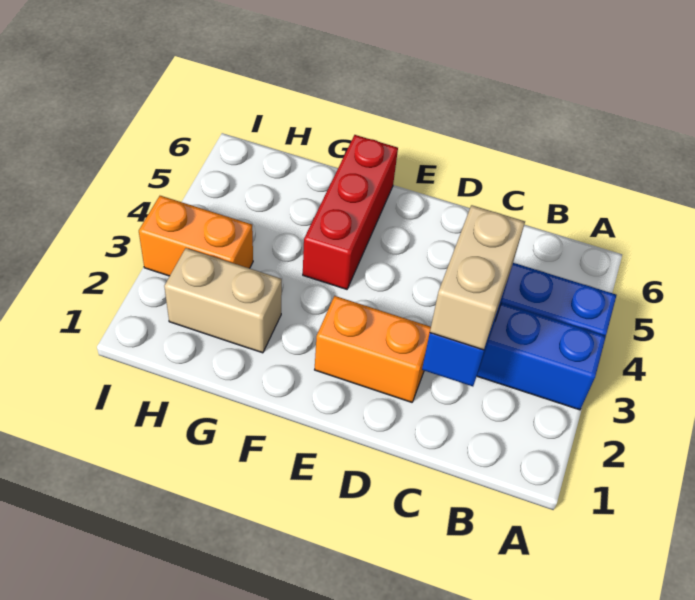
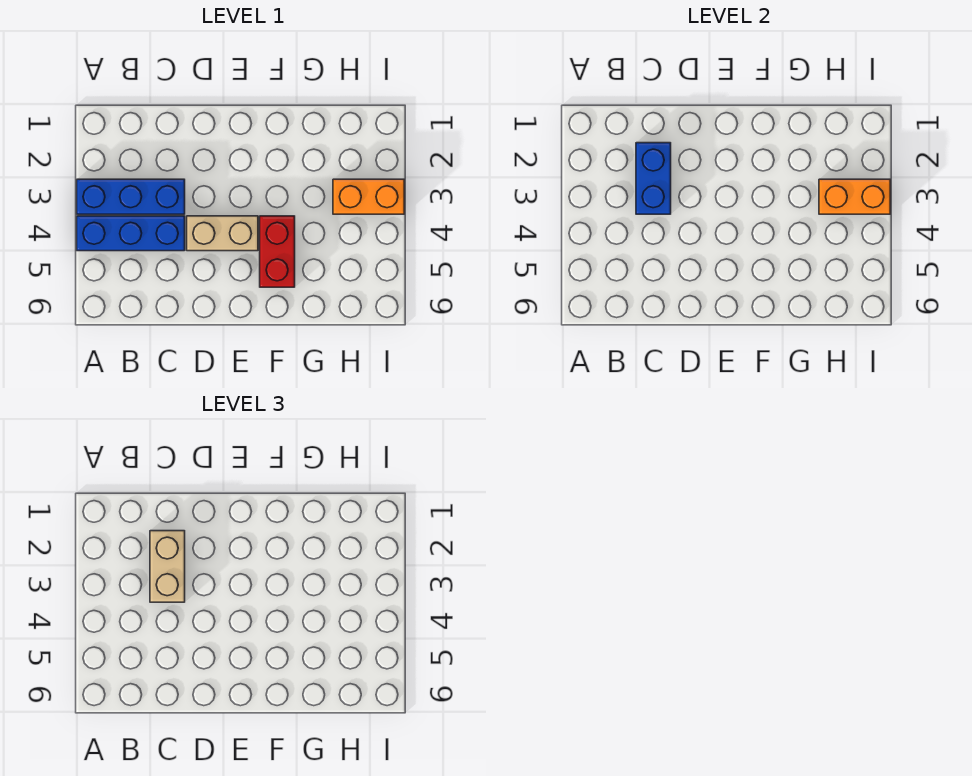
orange brick D2:E2 level 1 -> orange brick H3:I3 level 2
red brick F4:F6 level 1 -> red brick F4:F5 level 1
tan brick G2:H2 level 1 -> tan brick D4:E4 level 1

